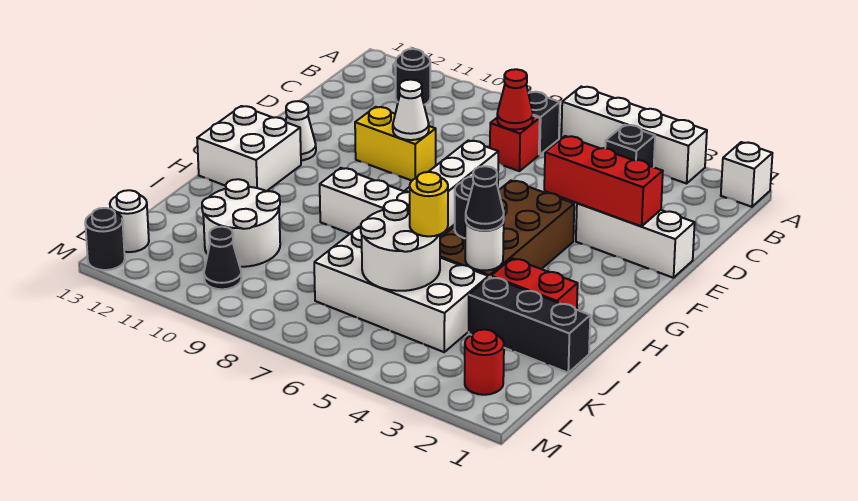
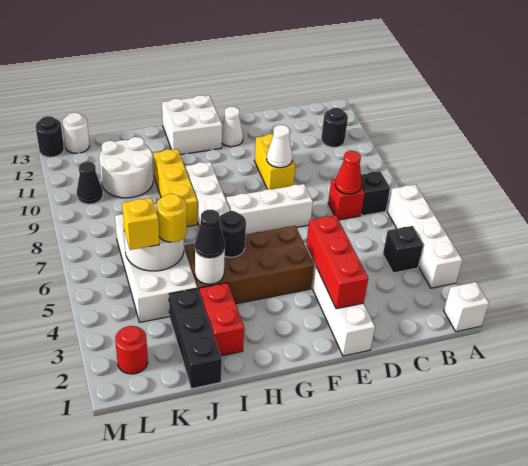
none -> yellow brick I8:I10 level 1
none -> yellow brick K5 level 3

